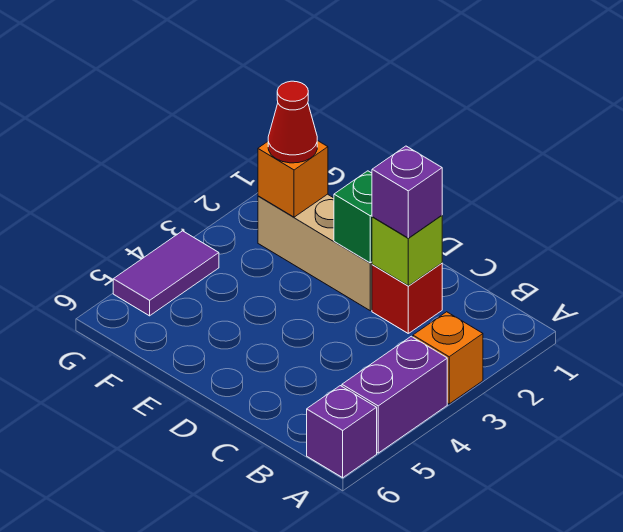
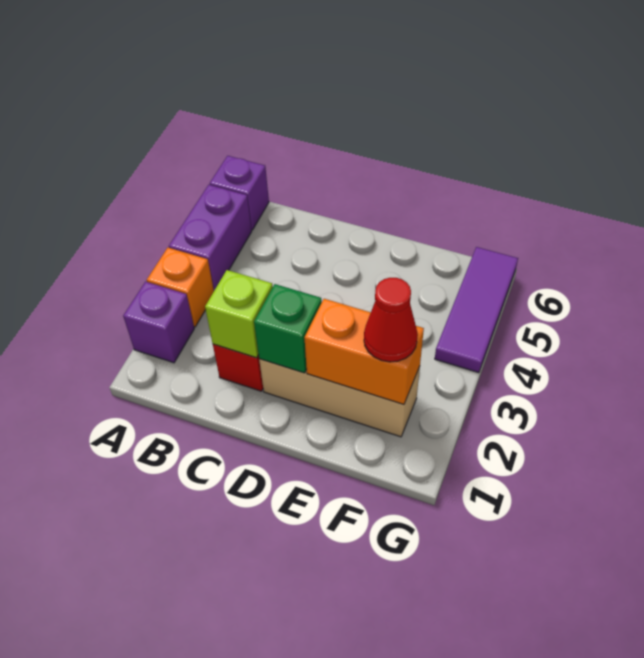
purple brick C2 level 3 -> purple brick A2 level 1
orange brick F2 level 2 -> orange brick E2:F2 level 2
purple tile G4:G5 level 1 -> purple tile G4:G6 level 1

